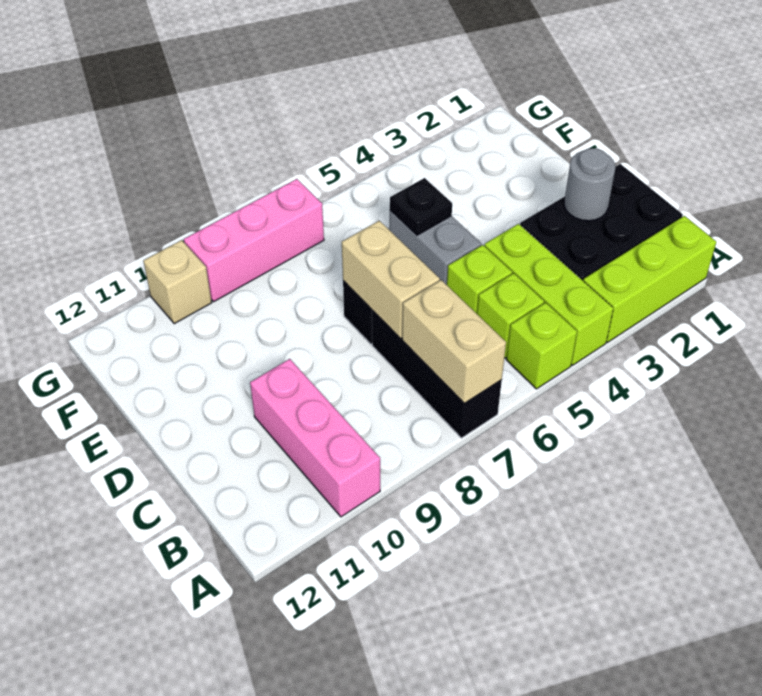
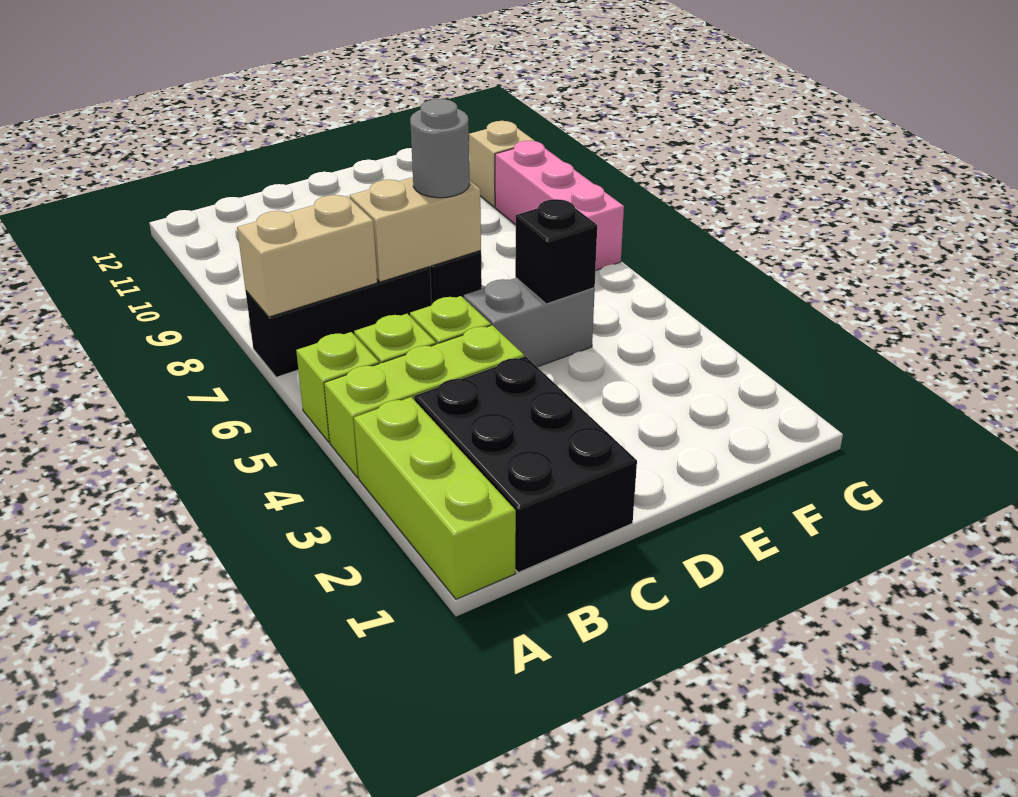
pink brick A10:C10 level 1 -> none
grey round brick C2 level 2 -> grey round brick D7 level 3
black plate E5 level 2 -> black brick E5 level 2

